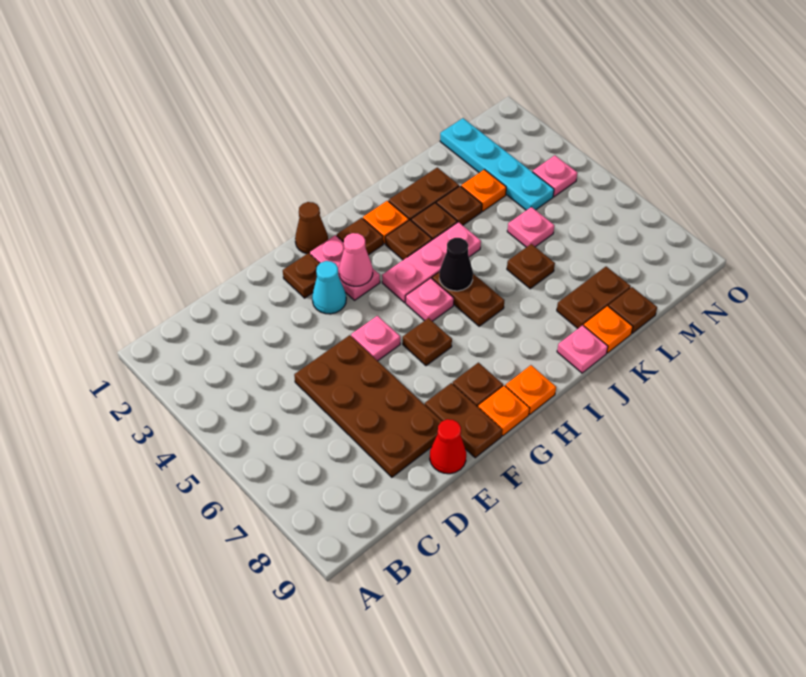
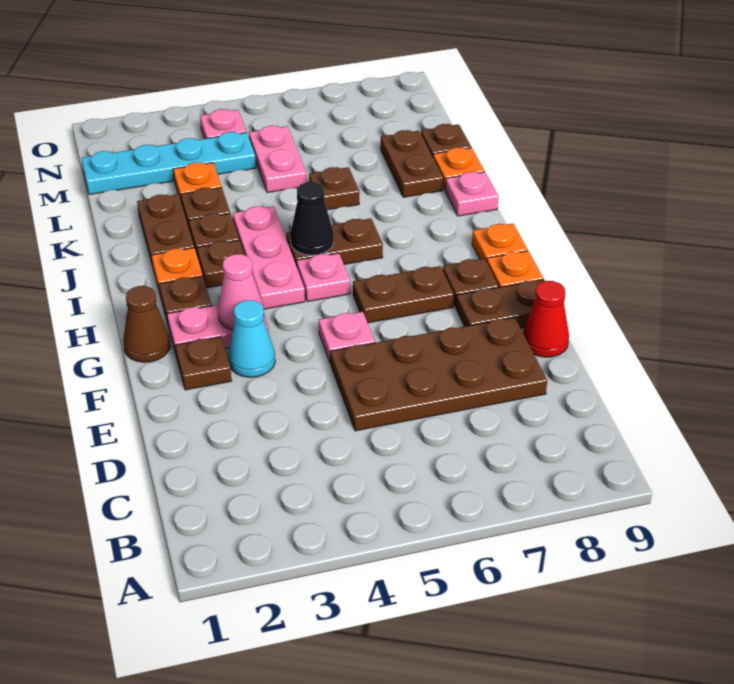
brown plate G6 level 1 -> brown plate G6:G7 level 1
pink plate L5 level 1 -> pink plate L5:M5 level 1

